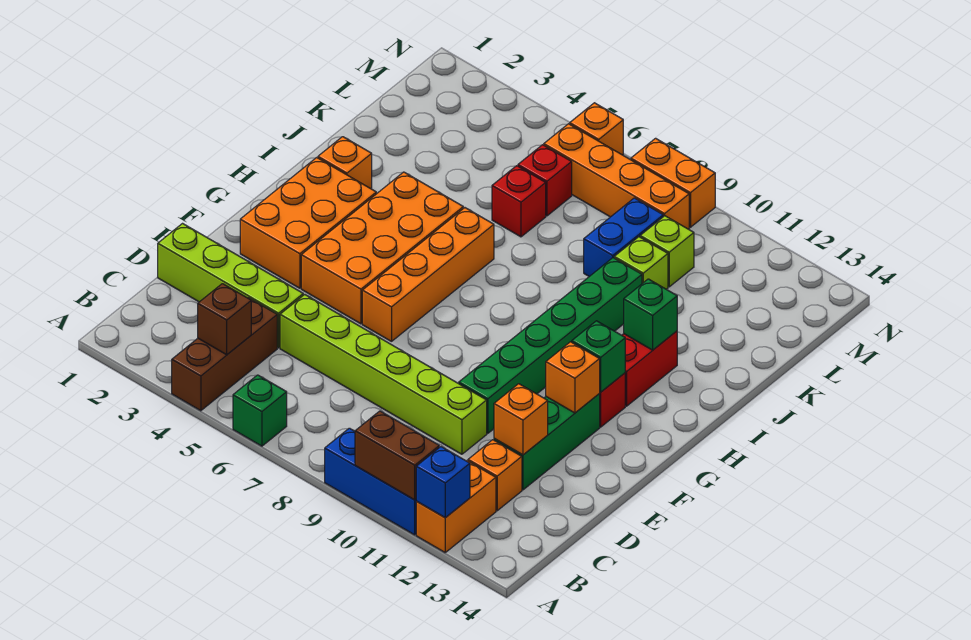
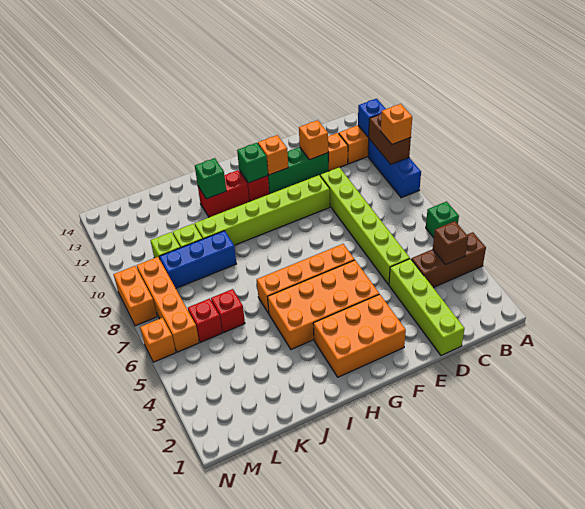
green brick E10:J10 level 1 -> lime brick E10:J10 level 1
orange brick I2 level 1 -> orange brick A10 level 3
blue brick K9:L9 level 1 -> blue brick J9:L9 level 1

